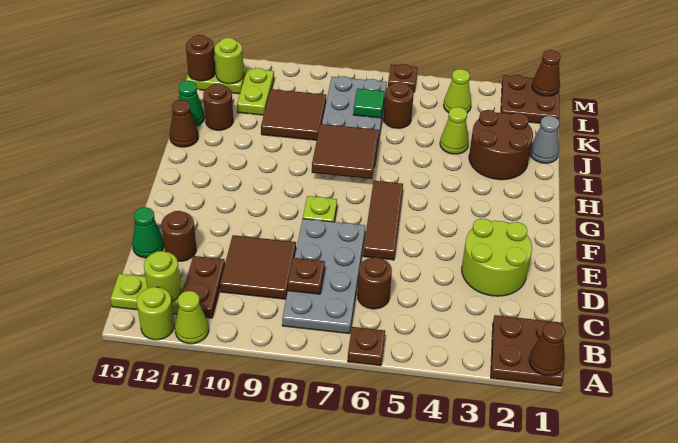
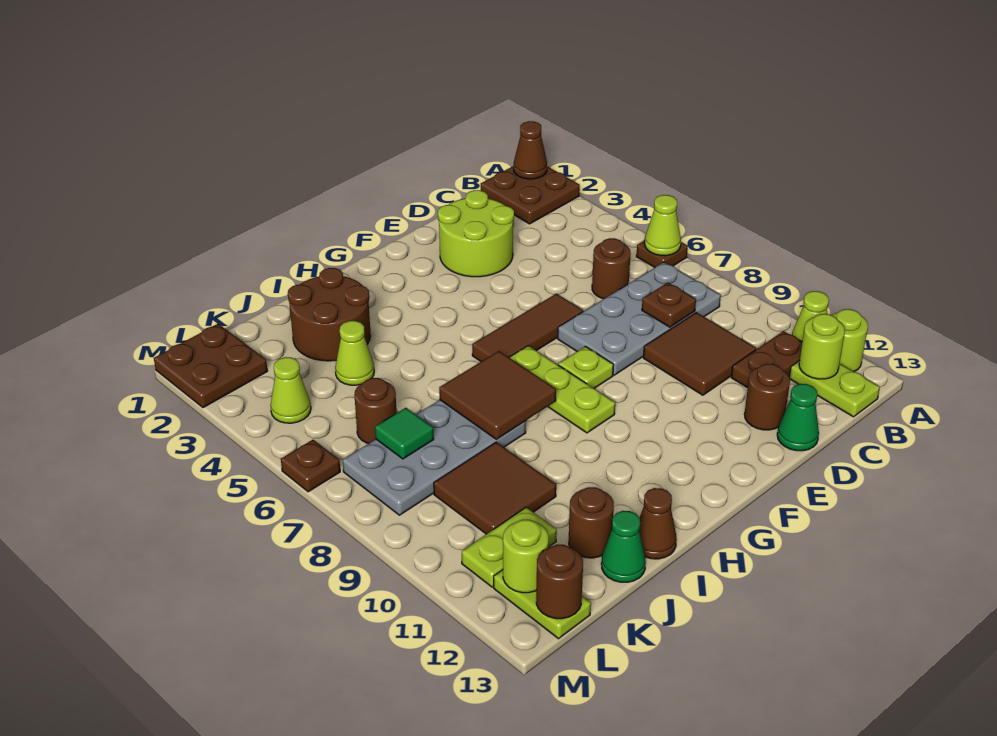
none -> lime cone A6 level 2
none -> lime plate G7:G9 level 1
grey cone J1 level 1 -> none
brown cone M1 level 2 -> none

